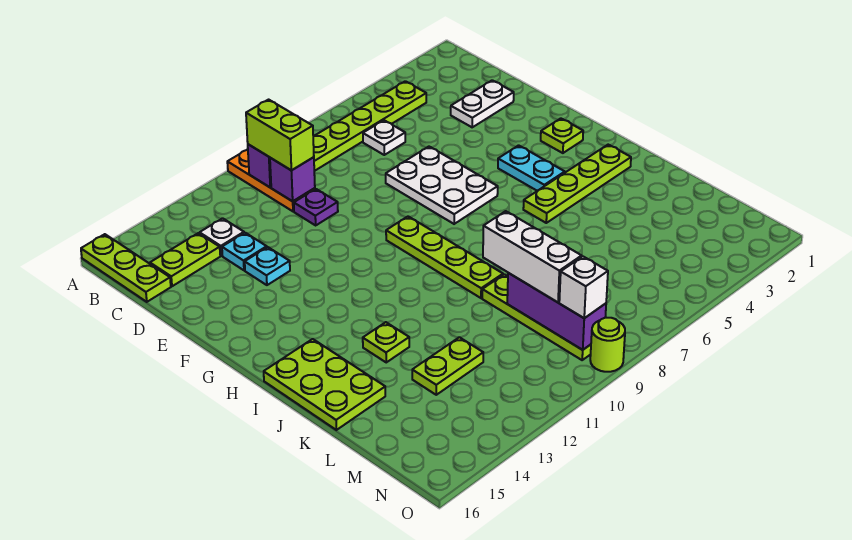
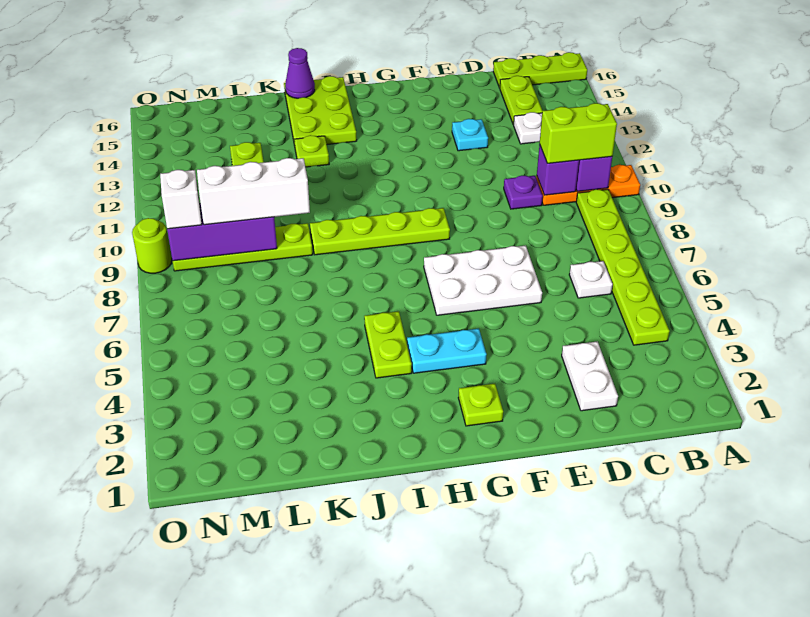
cyan plate D13 level 1 -> none
lime plate I2:I5 level 1 -> lime plate I4:I5 level 1
lime plate I15:K16 level 1 -> lime plate I14:J16 level 1
none -> purple cone J16 level 2

